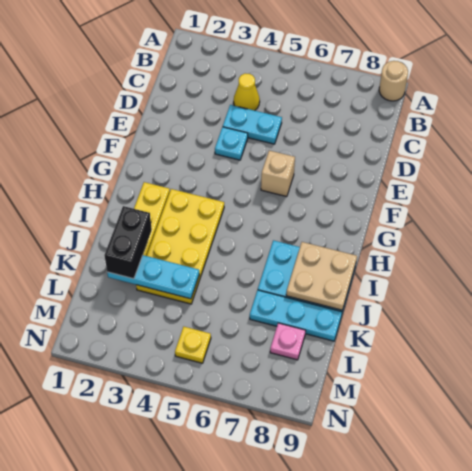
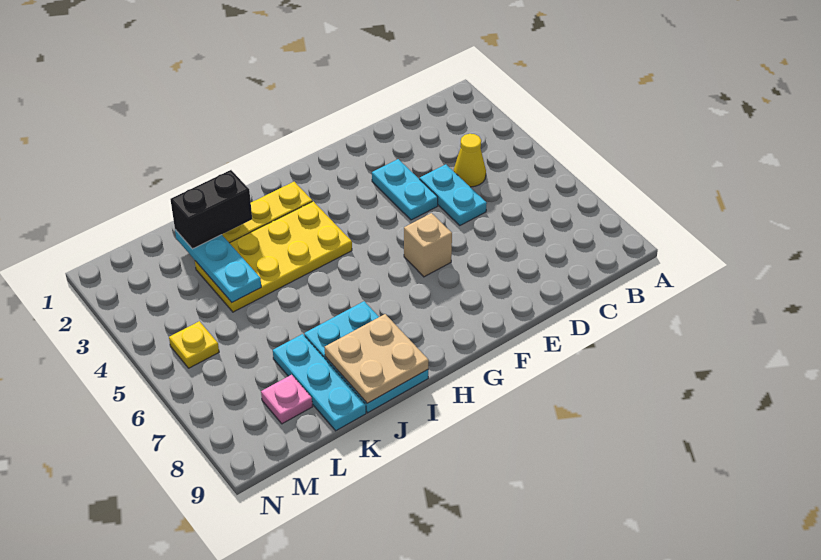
tan round brick A9 level 1 -> none
cyan plate E4 level 1 -> cyan plate E3:E4 level 1

